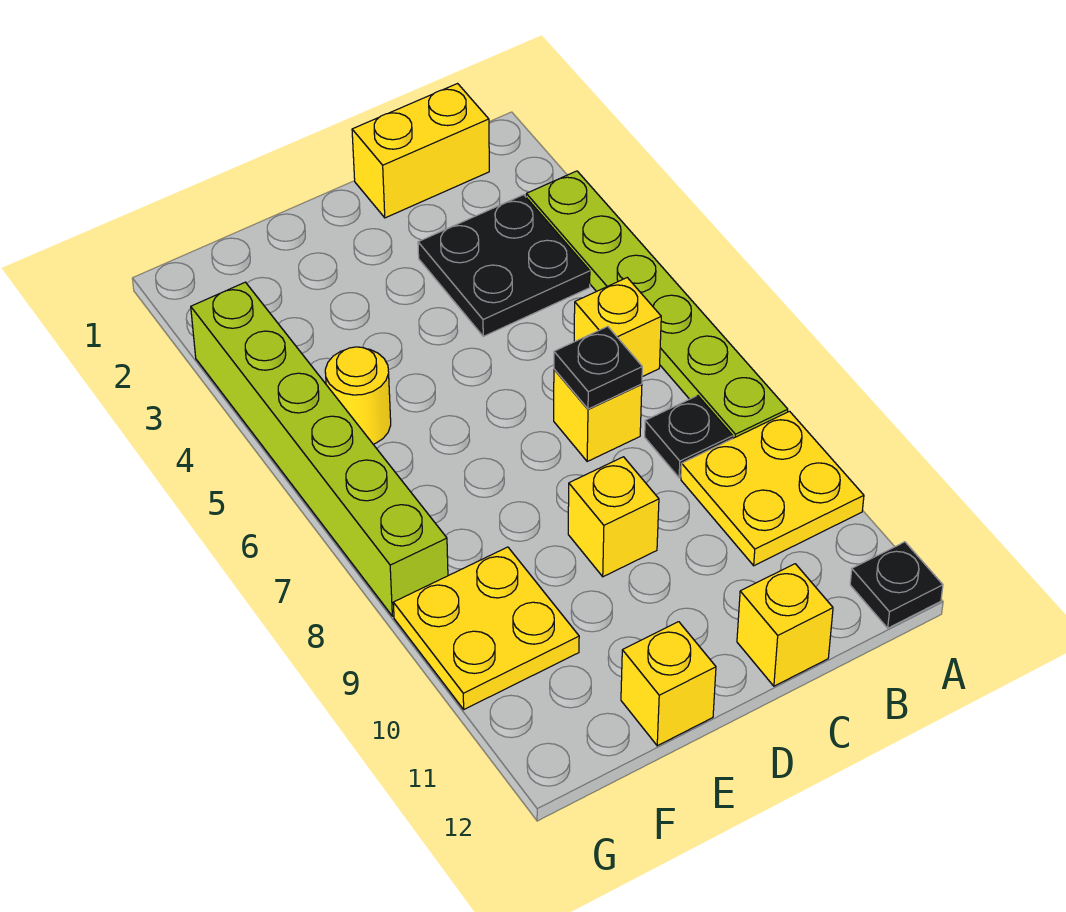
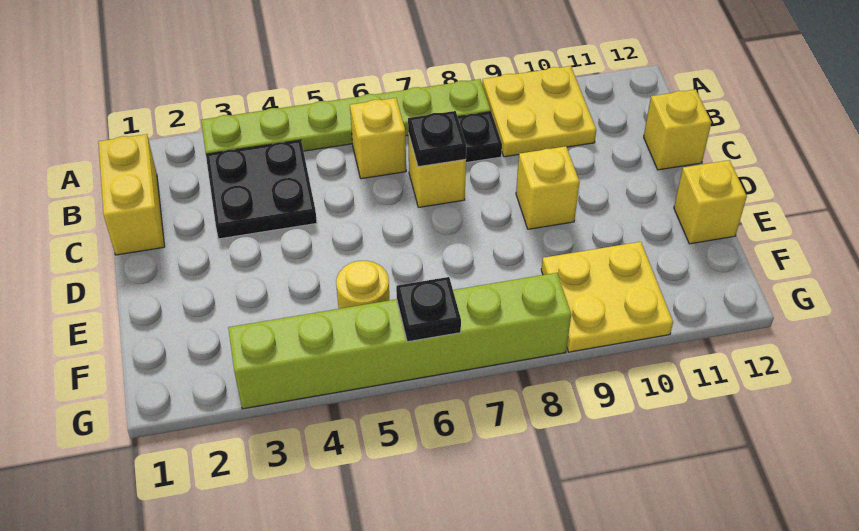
black plate A12 level 1 -> black plate G6 level 2

